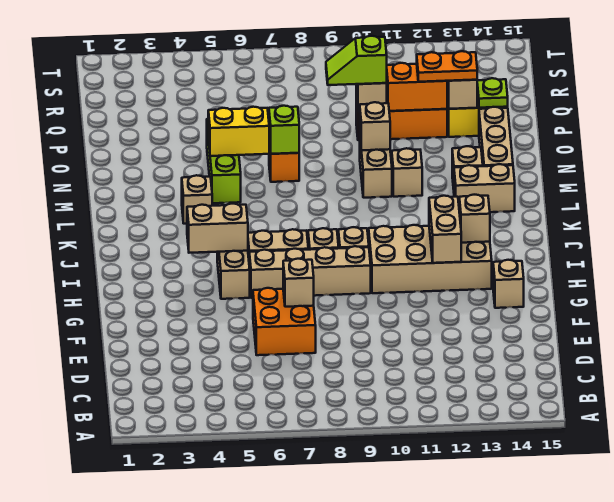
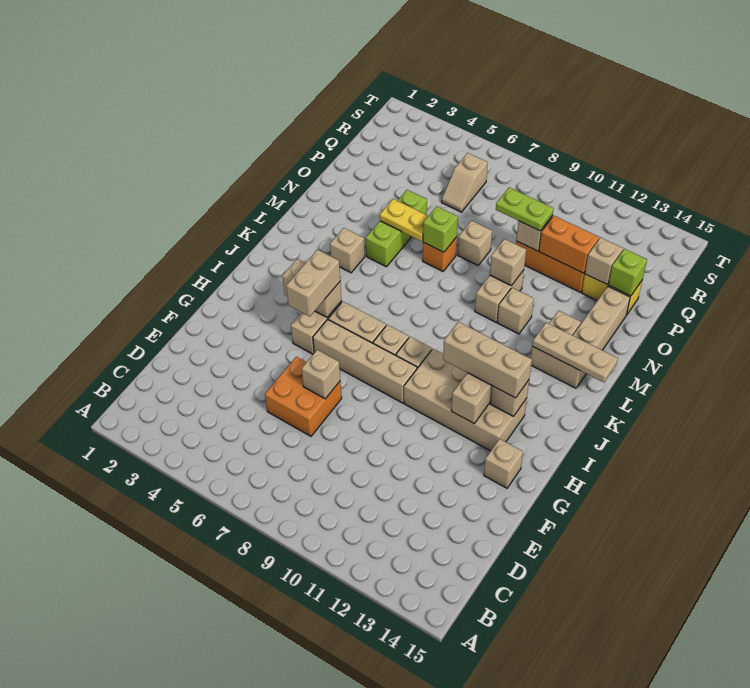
none -> tan brick H5:I5 level 3
none -> tan brick I11:I13 level 3
none -> tan plate L13:L15 level 2
yellow brick N5:N6 level 2 -> yellow plate N5:N6 level 2
none -> tan brick O8 level 1
lime slope P9:P10 level 3 top 10 -> lime plate P9:P10 level 3
orange plate P12:P13 level 3 -> none
lime plate P14 level 2 -> lime brick P14 level 2
none -> tan slope Q6:R6 level 1 top R

